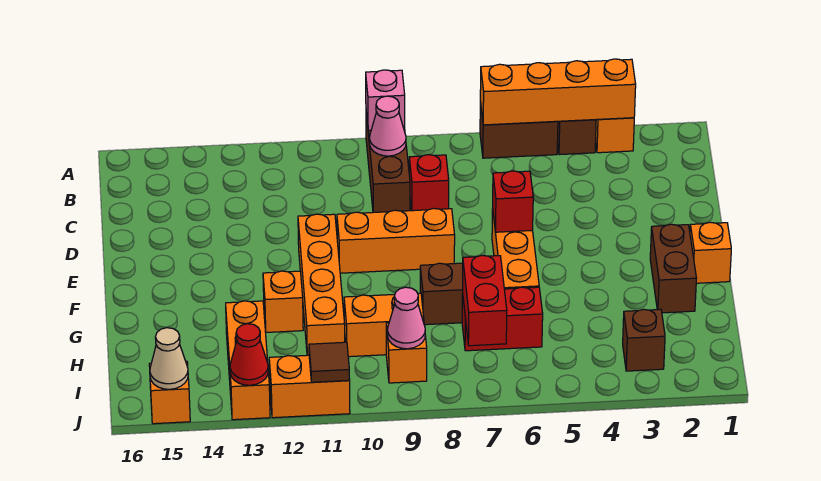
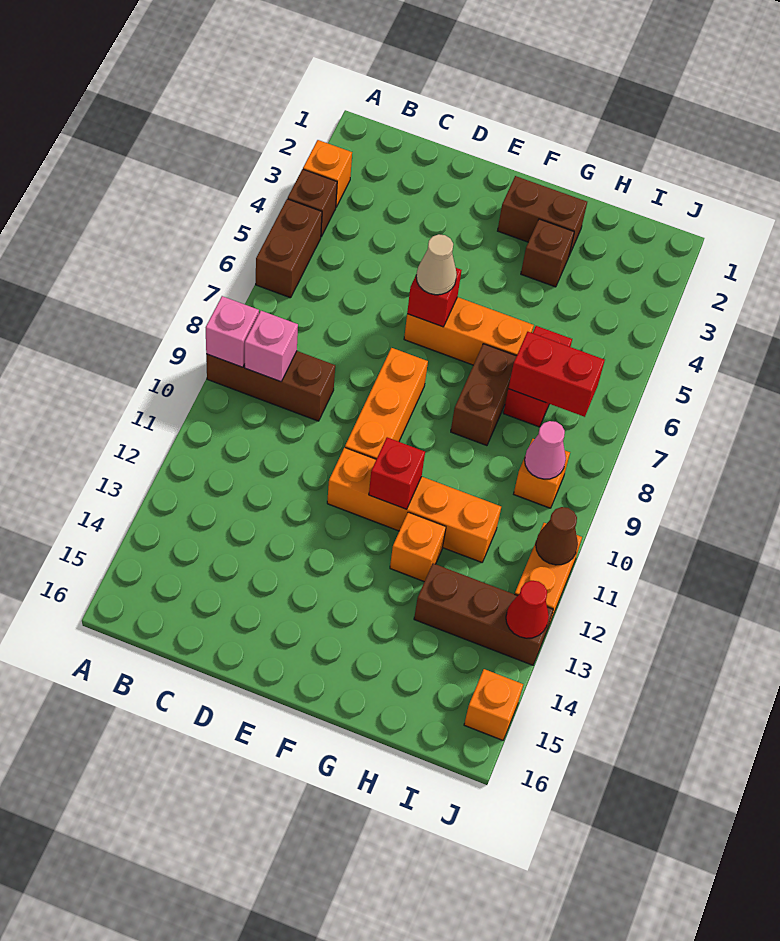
orange brick A3:A6 level 2 -> none
pink cone B9 level 2 -> pink brick B9 level 2
red brick C8 level 1 -> red brick F11 level 2
orange brick F1 level 1 -> none
orange brick H9:H10 level 1 -> none
orange brick H13:J13 level 1 -> brown brick H13:J13 level 1
brown brick I3 level 1 -> brown brick G3 level 1
brown tile J11 level 2 -> brown cone J11 level 2
tan cone J15 level 2 -> tan cone E6 level 3

